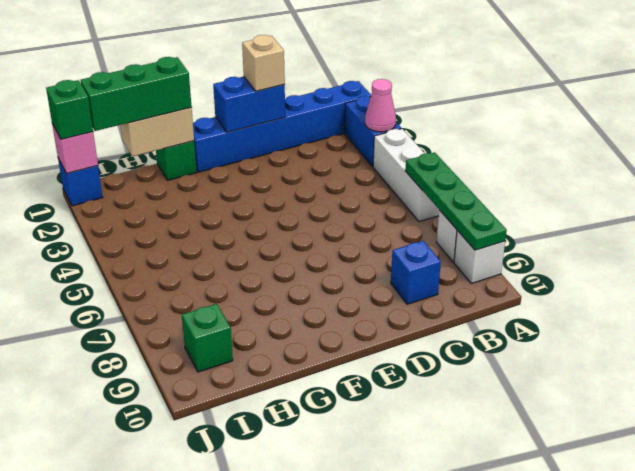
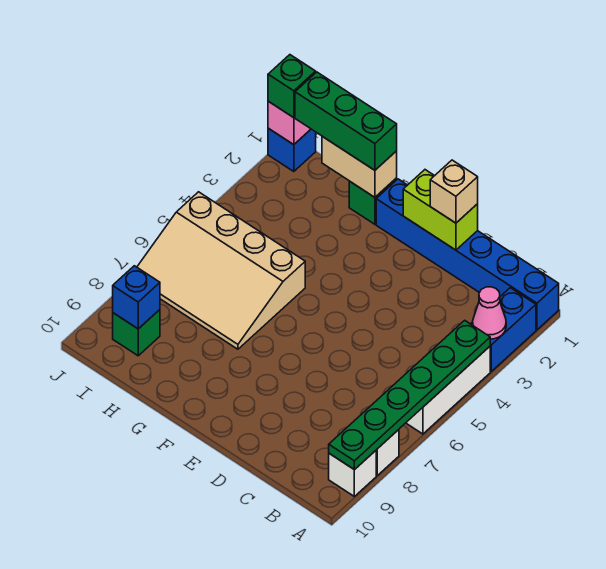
green plate A6:A9 level 2 -> green plate A4:A9 level 2
blue brick C9 level 1 -> blue brick I9 level 2
blue brick D1:E1 level 2 -> lime brick D1:E1 level 2
none -> tan slope G5:J7 level 1 top 5

